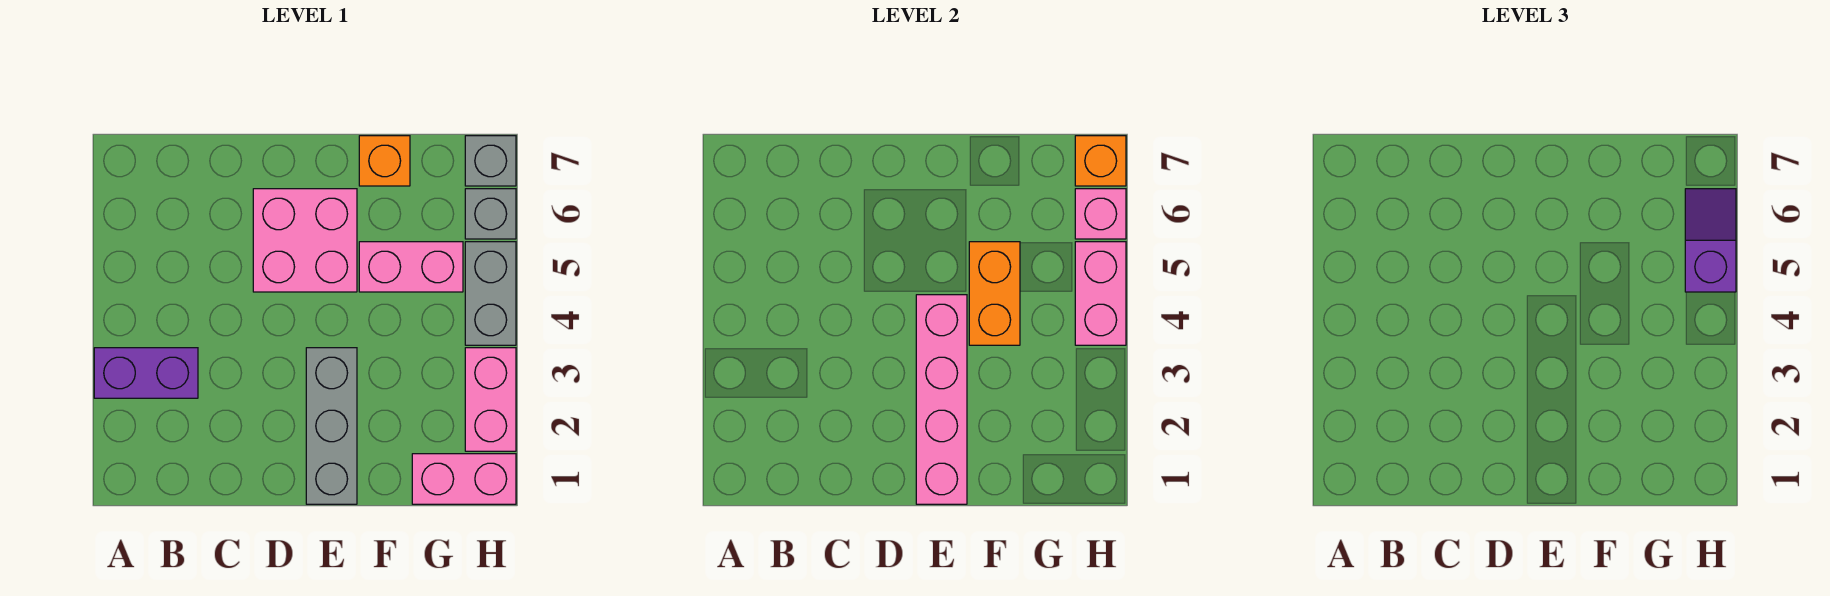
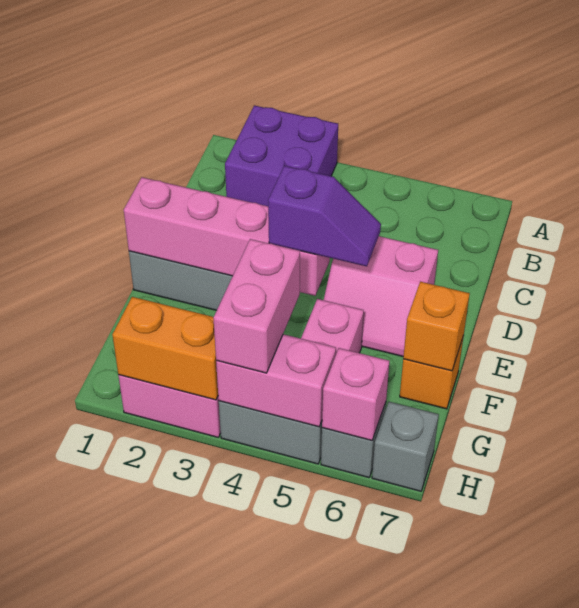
purple brick A3:B3 level 1 -> purple brick A2:B3 level 1
pink brick D5:E6 level 1 -> pink slope D5:E6 level 1 top D
orange brick F4:F5 level 2 -> orange brick H2:H3 level 2
pink brick G1:H1 level 1 -> pink brick G4:H4 level 3
purple slope H5:H6 level 3 top 5 -> purple slope E4:E5 level 3 top 4
orange brick H7 level 2 -> orange brick F7 level 2

